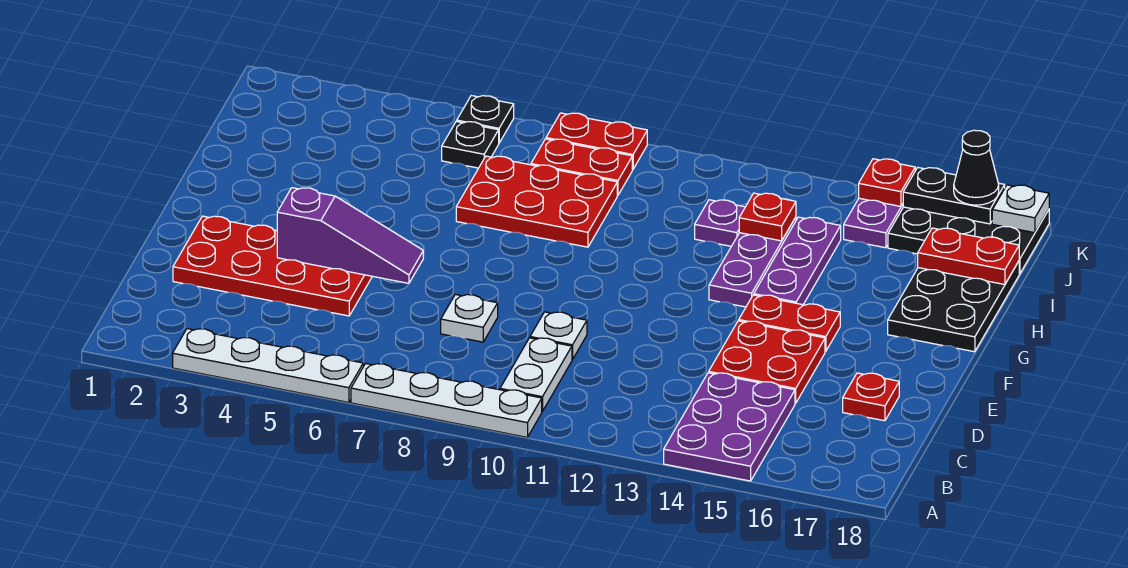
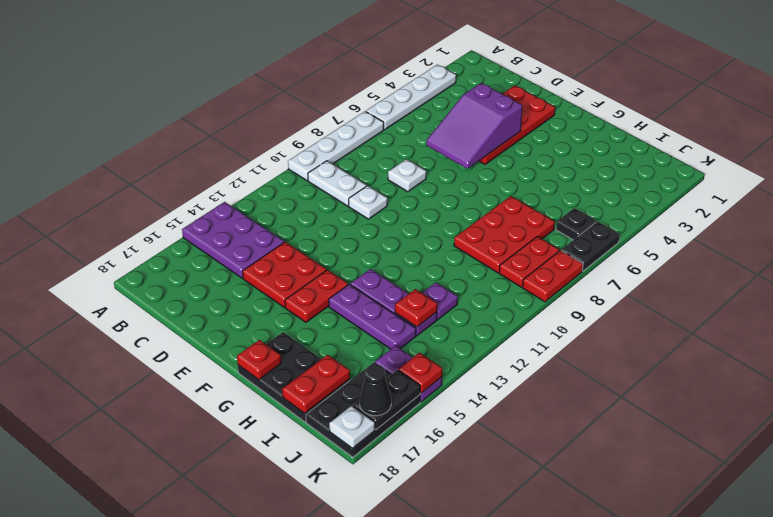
red plate D17 level 1 -> red plate G18 level 2
purple slope E4:E6 level 2 top 4 -> purple slope D4:E6 level 2 top 4
black plate K6 level 1 -> black plate K6:K7 level 1

